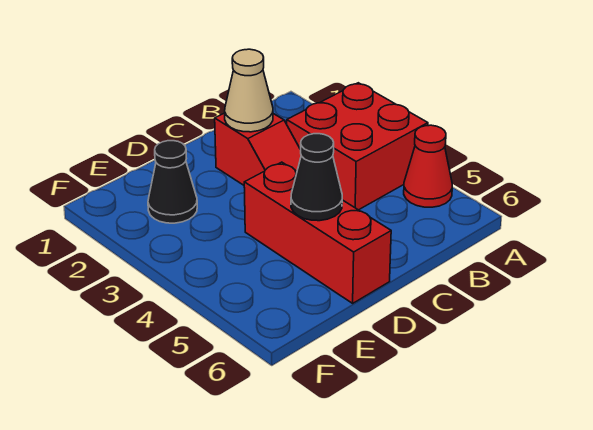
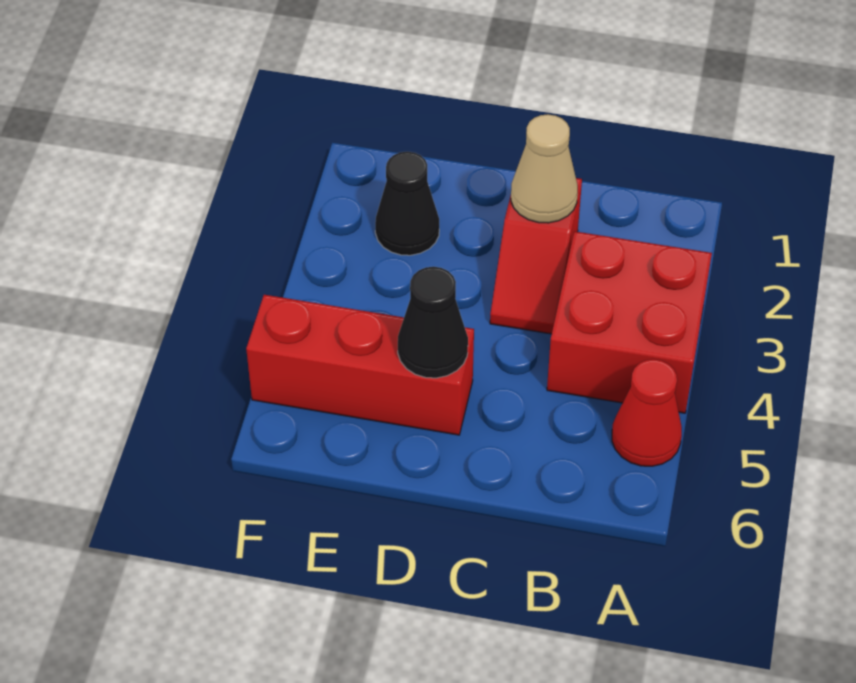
red brick D4:D6 level 1 -> red brick D5:F5 level 1

